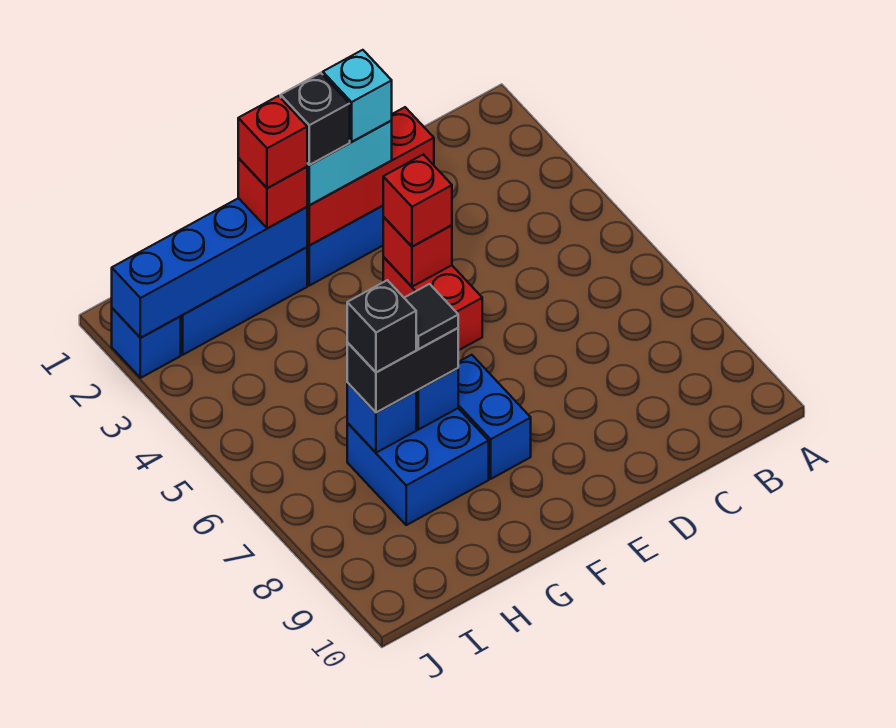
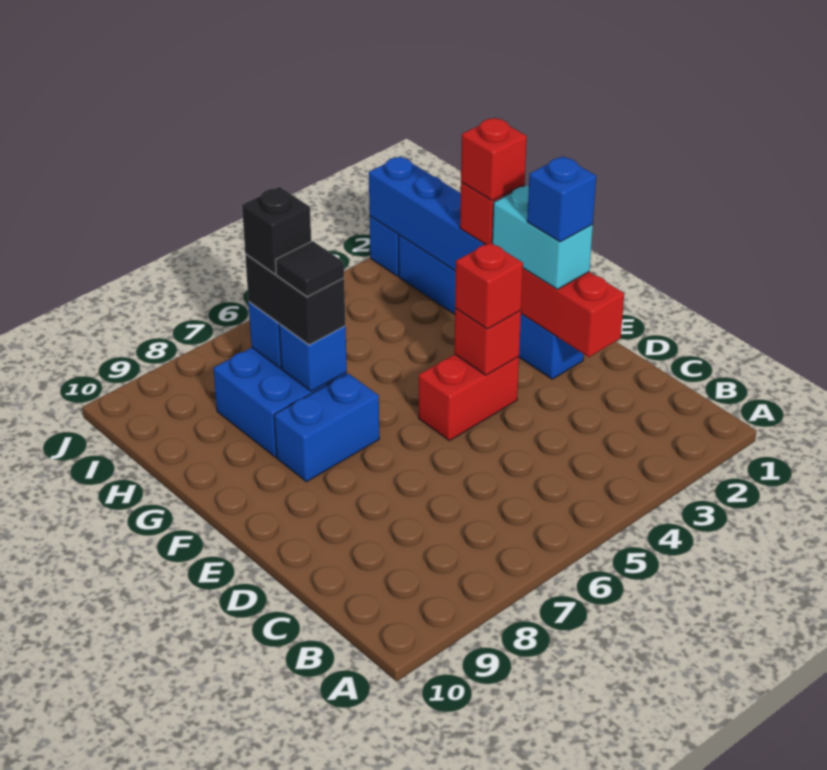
cyan brick E2 level 4 -> blue brick E2 level 4
black brick F2 level 4 -> none

